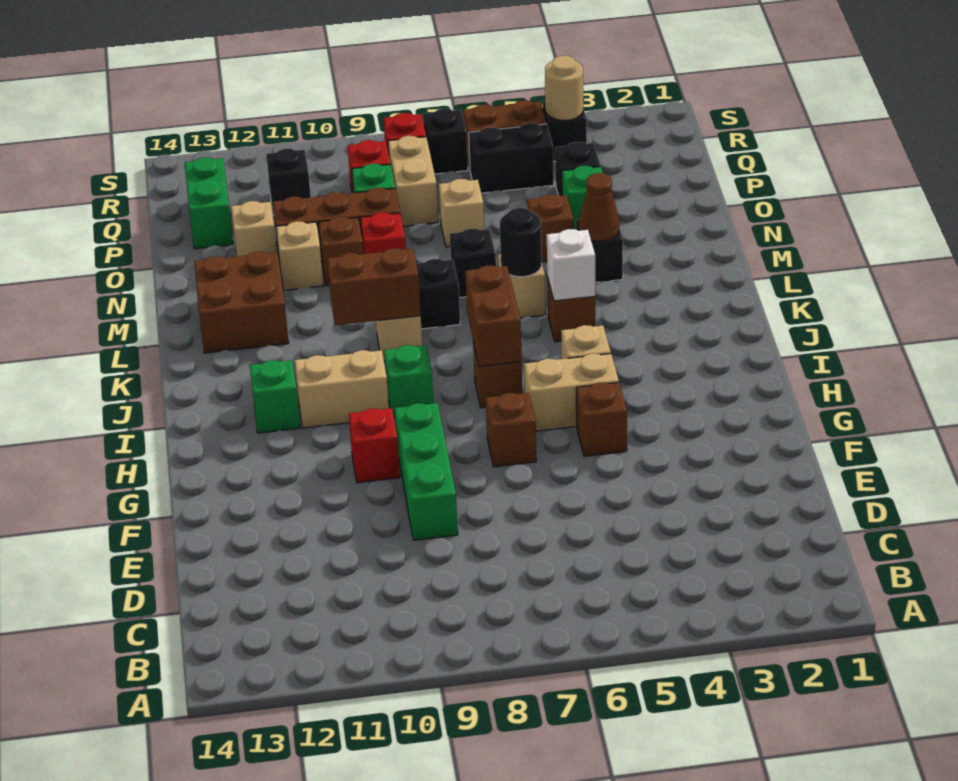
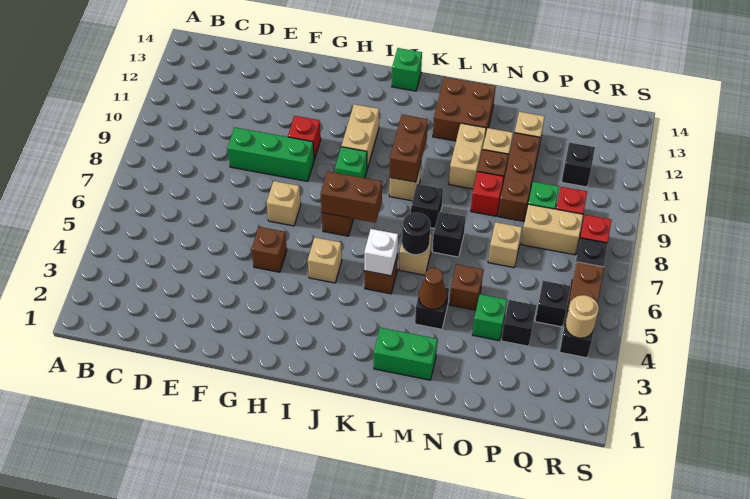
brown brick G7 level 1 -> tan brick G7 level 1
tan brick H5:H6 level 1 -> tan brick M10:M11 level 1
green brick I12 level 1 -> green brick J14 level 1
green brick P13:Q13 level 1 -> green brick L2:M2 level 1
black brick Q5:Q6 level 1 -> black brick Q5 level 1

